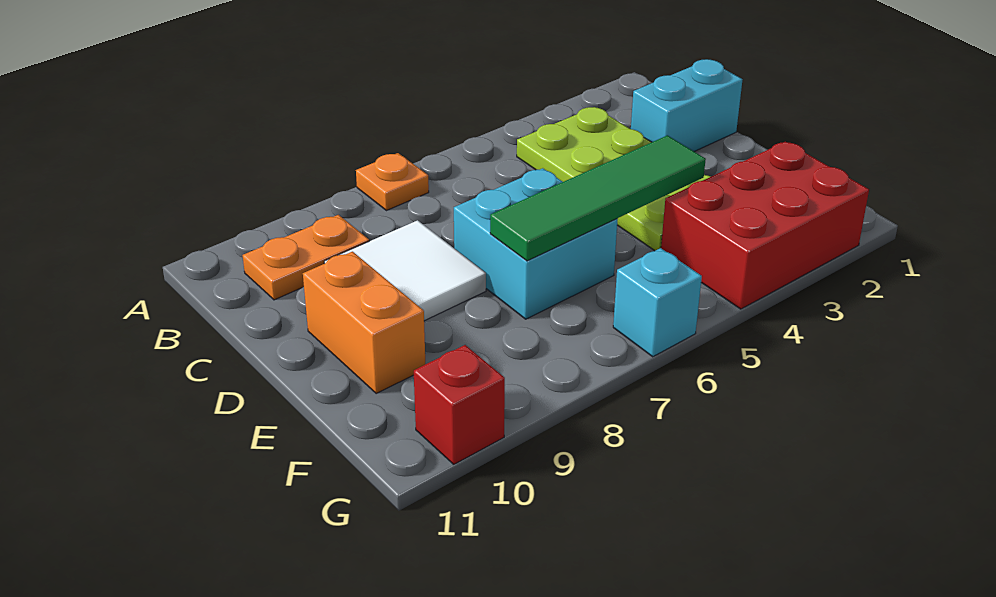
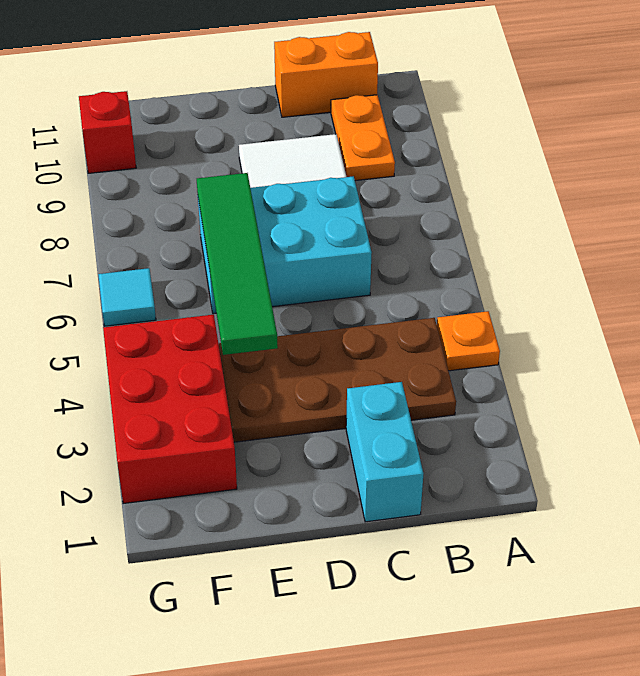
orange plate A7 level 1 -> orange plate A4 level 1
lime plate B3:E4 level 1 -> brown plate B3:E4 level 1
cyan brick D6:E7 level 1 -> cyan brick C6:E7 level 1
orange brick D10:E10 level 1 -> orange brick B11:C11 level 1
cyan brick G6 level 1 -> cyan tile G6 level 1

